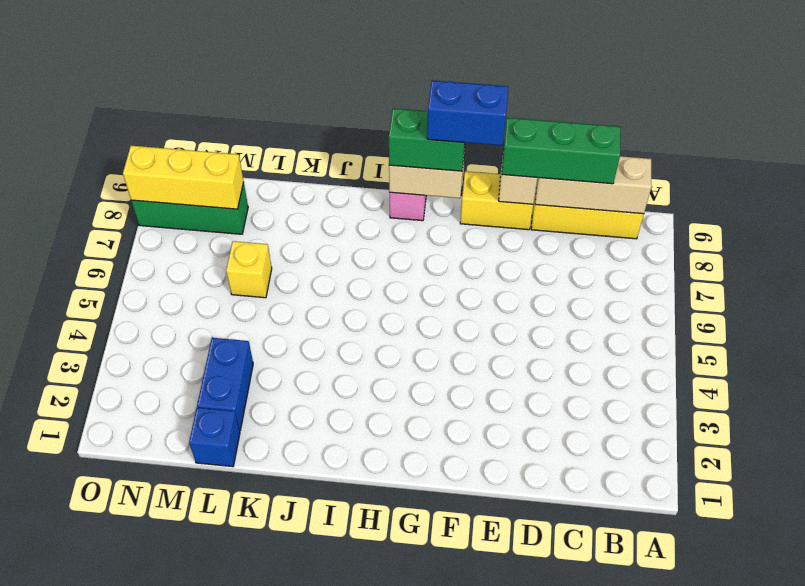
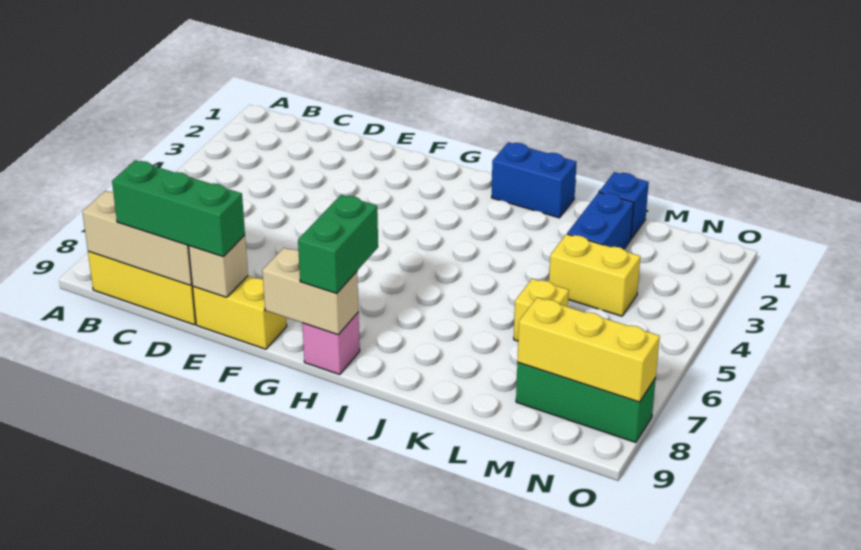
blue brick F9:G9 level 4 -> blue brick I1:J1 level 1
green brick G9:H9 level 3 -> green brick H8:H9 level 3
none -> yellow brick L4:M4 level 1

